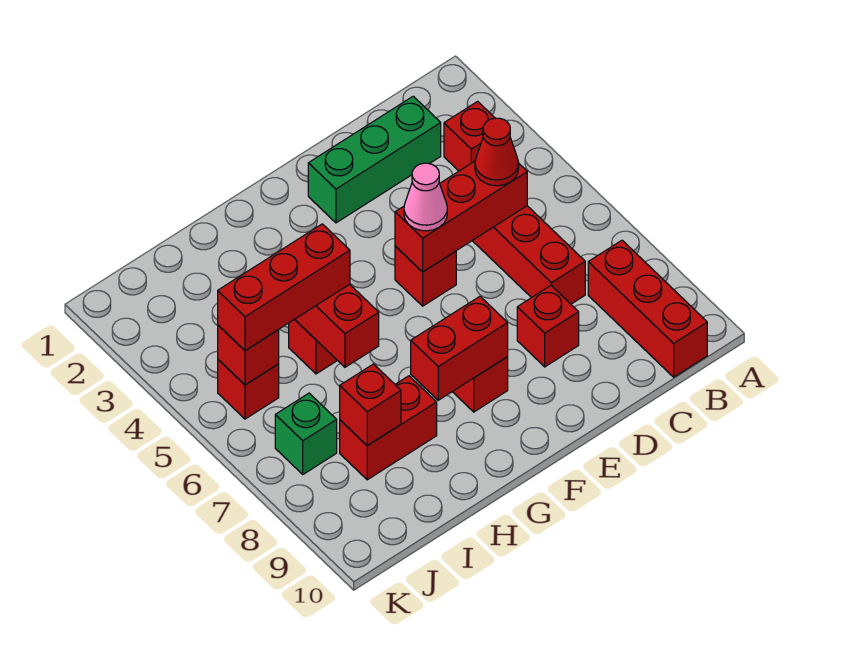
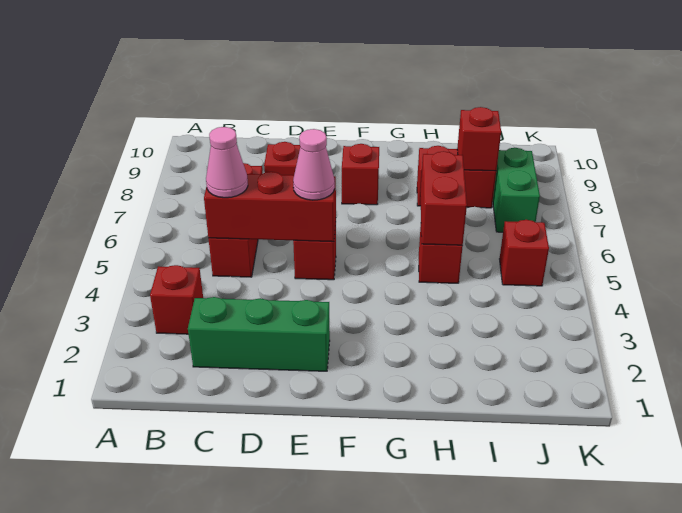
red brick B8:B10 level 1 -> none
red cone C5 level 3 -> pink cone C5 level 3
red brick F8:G8 level 2 -> none
red brick H5:J5 level 3 -> none
red brick J5 level 2 -> none
green brick J7 level 1 -> green brick J7:J8 level 1

